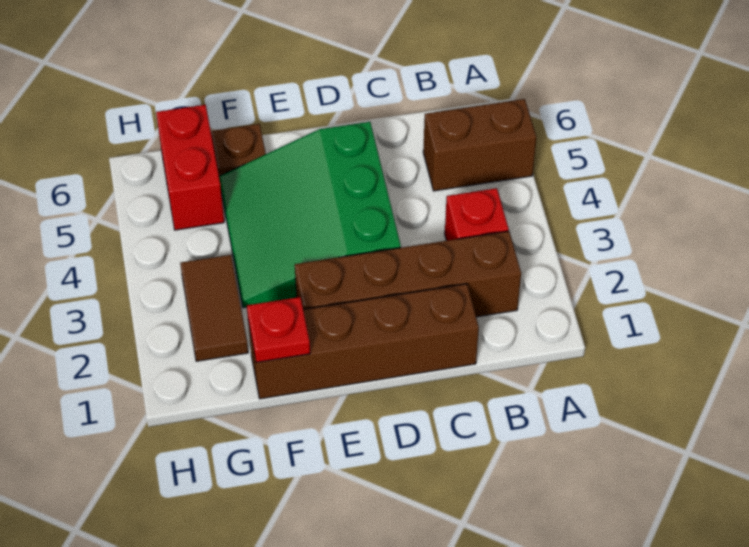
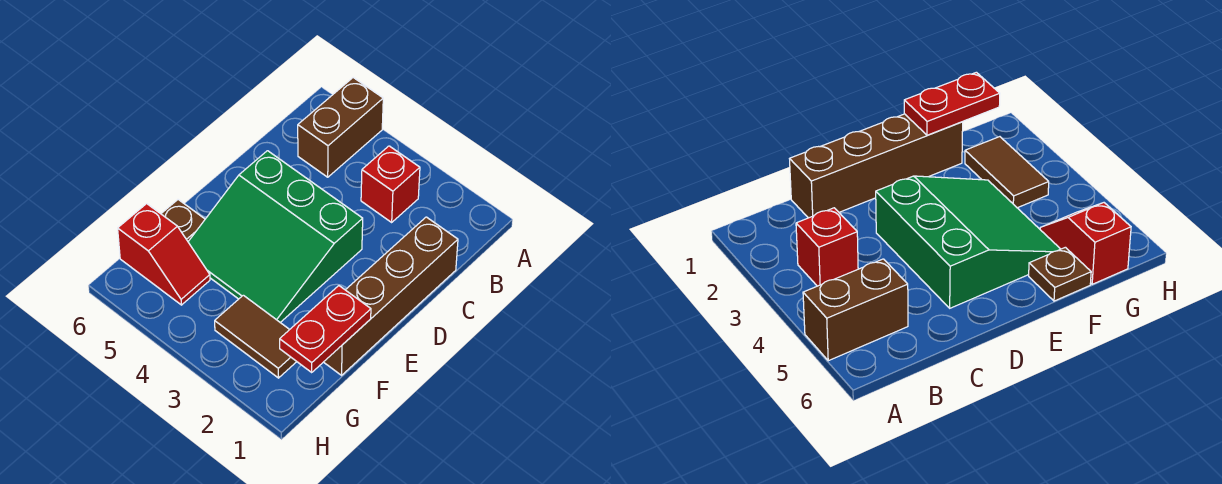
brown brick B2:E2 level 1 -> none
red plate F1 level 2 -> red plate F1:G1 level 2
red brick G5:G6 level 1 -> red slope G5:G6 level 1 top 6

